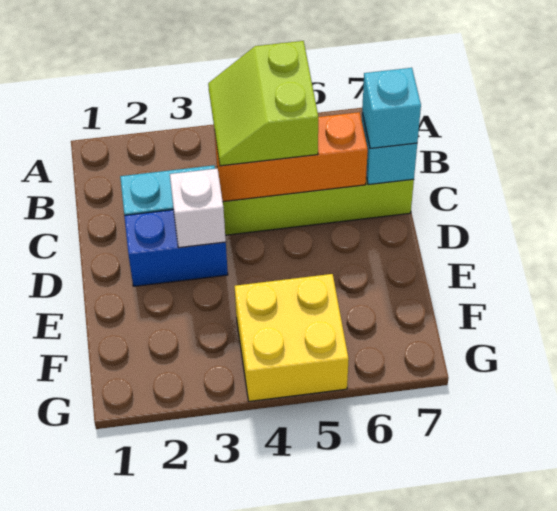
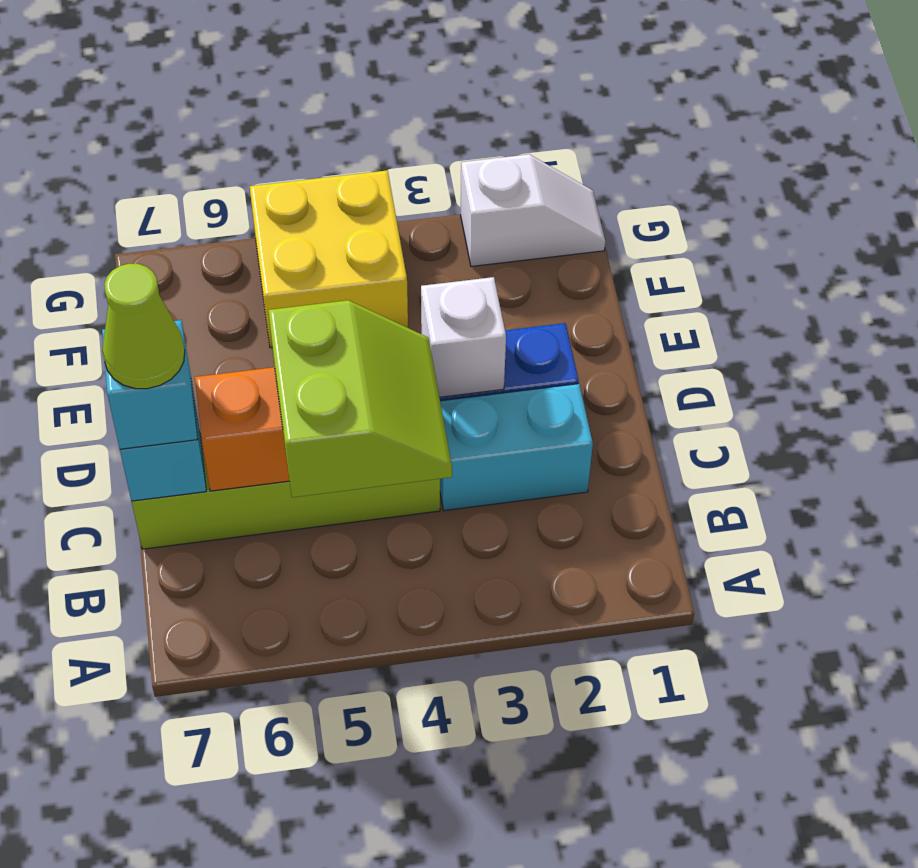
none -> lime cone C7 level 4
none -> white slope G1:G2 level 1 top 2

